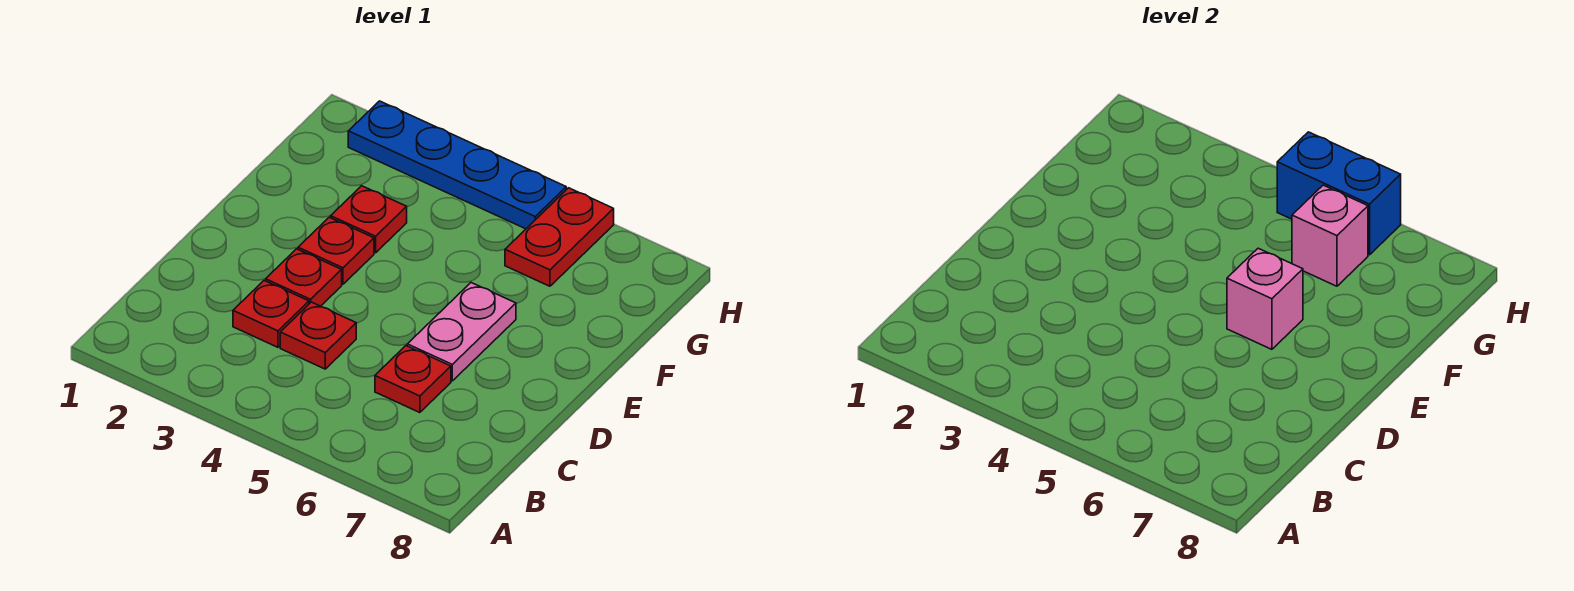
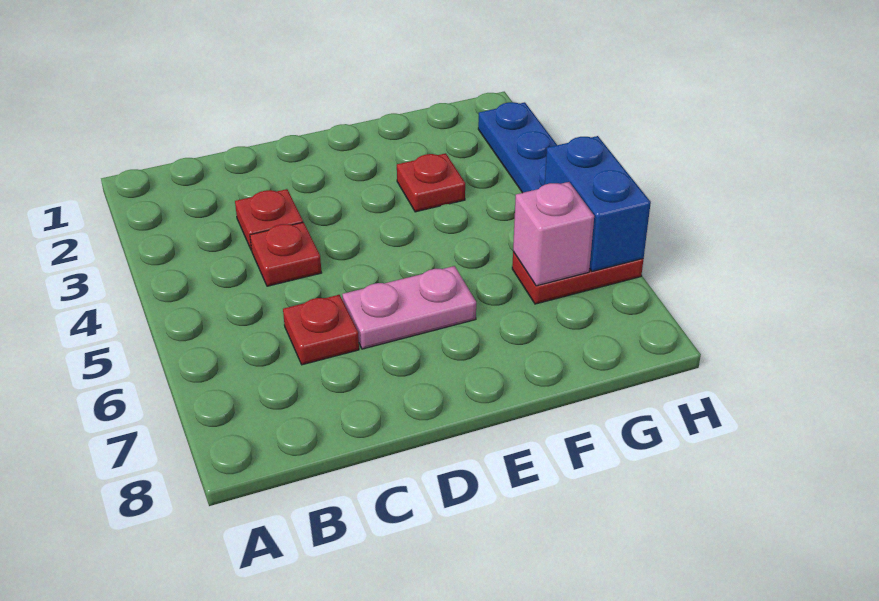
red plate D3 level 1 -> none
red plate E3 level 1 -> none
pink brick E6 level 2 -> none

